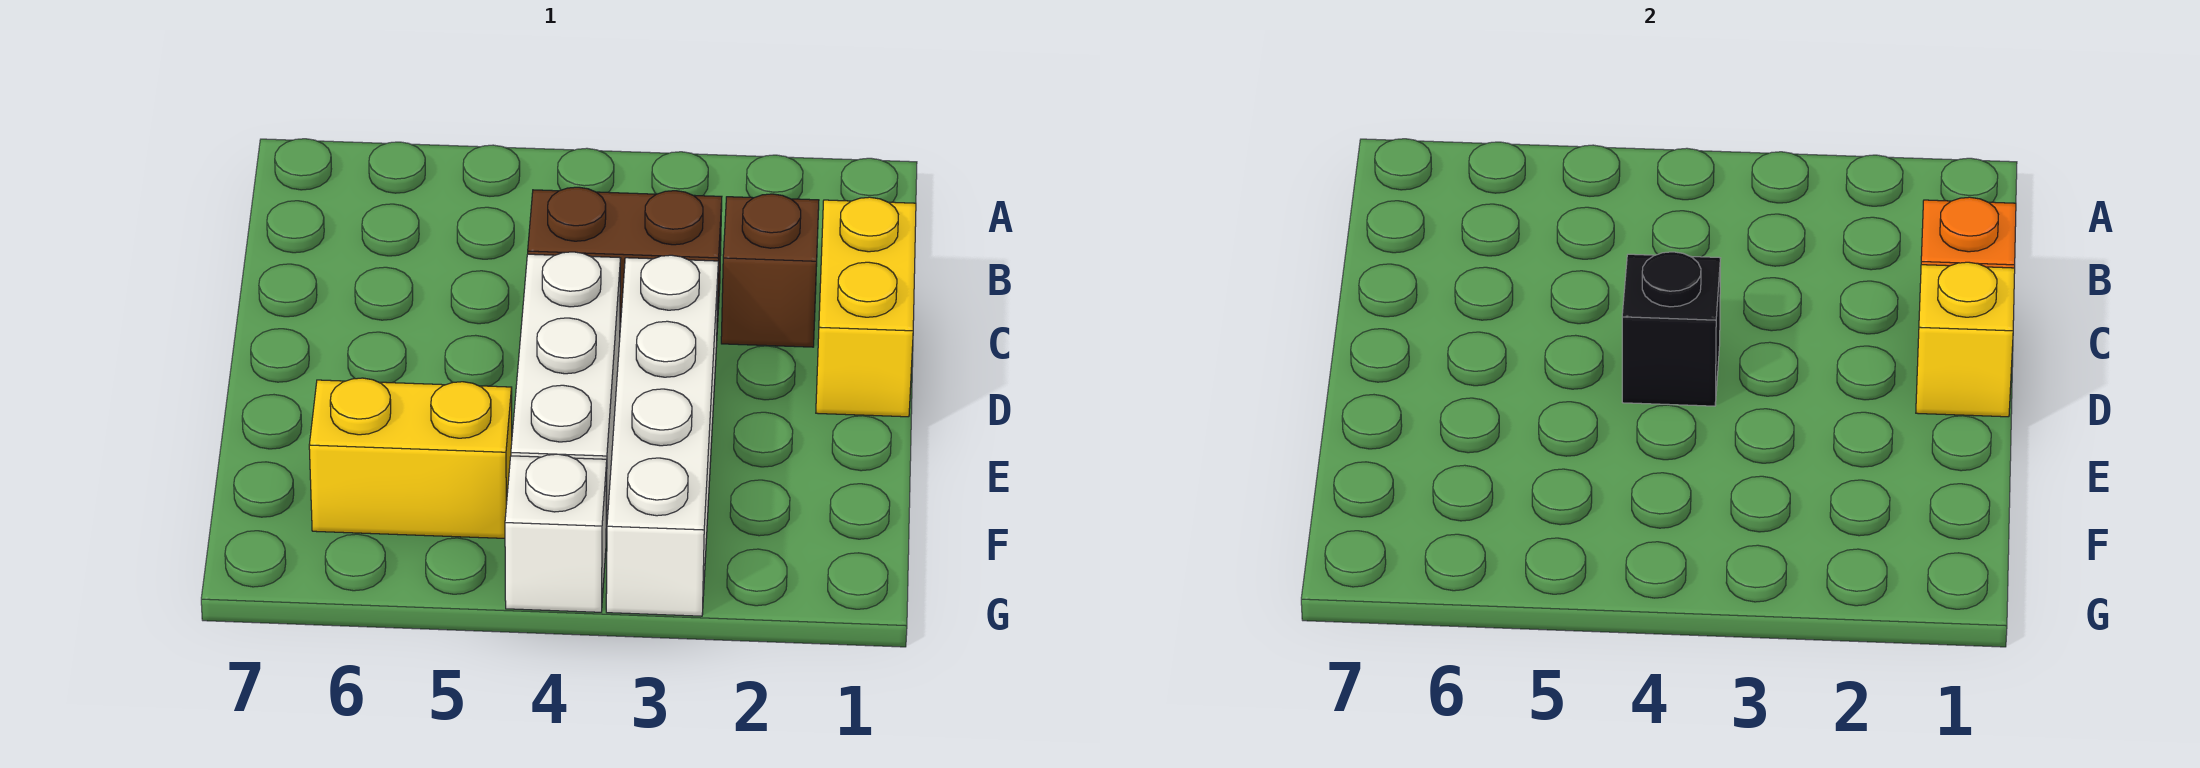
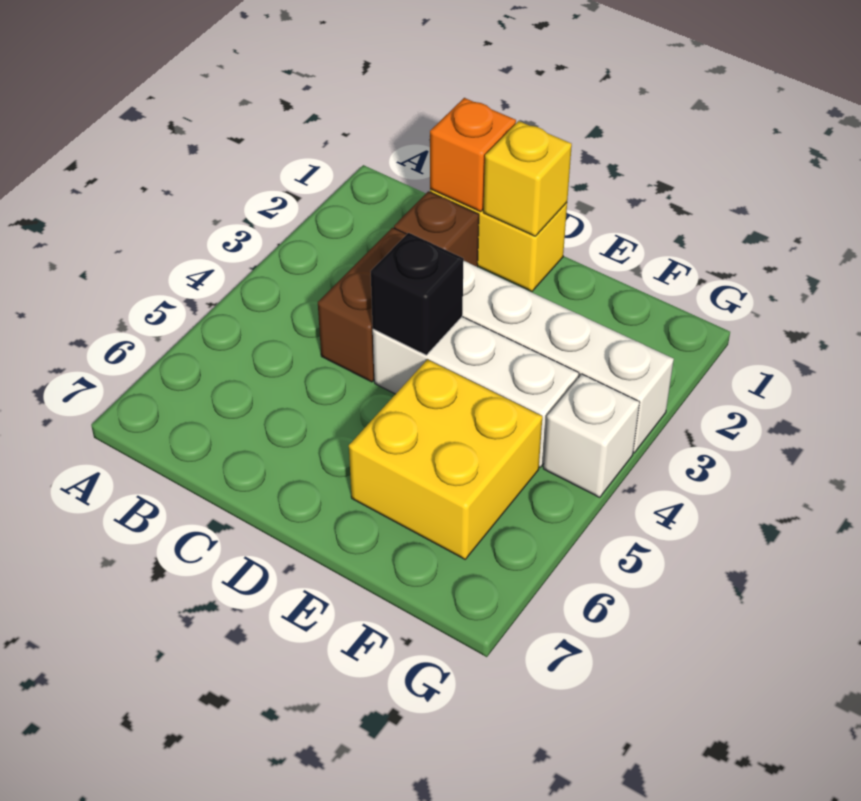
yellow brick F5:F6 level 1 -> yellow brick E5:F6 level 1

